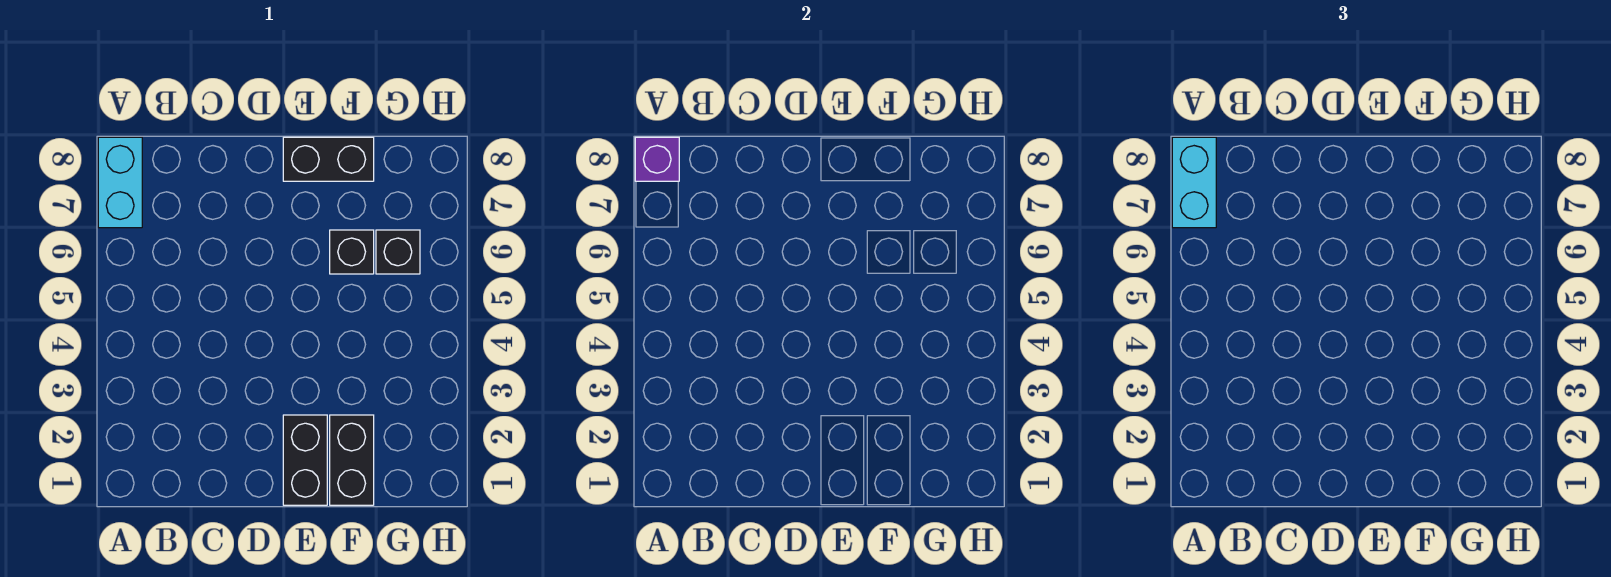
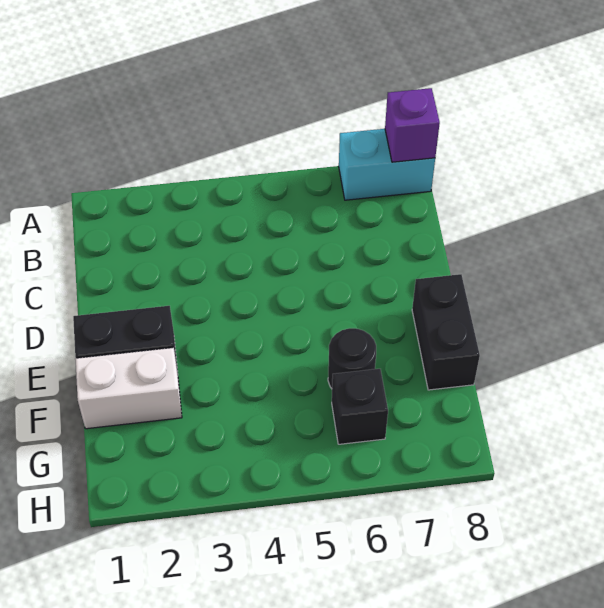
cyan brick A7:A8 level 3 -> none
black brick F1:F2 level 1 -> white brick F1:F2 level 1
black brick F6 level 1 -> black round brick F6 level 1

